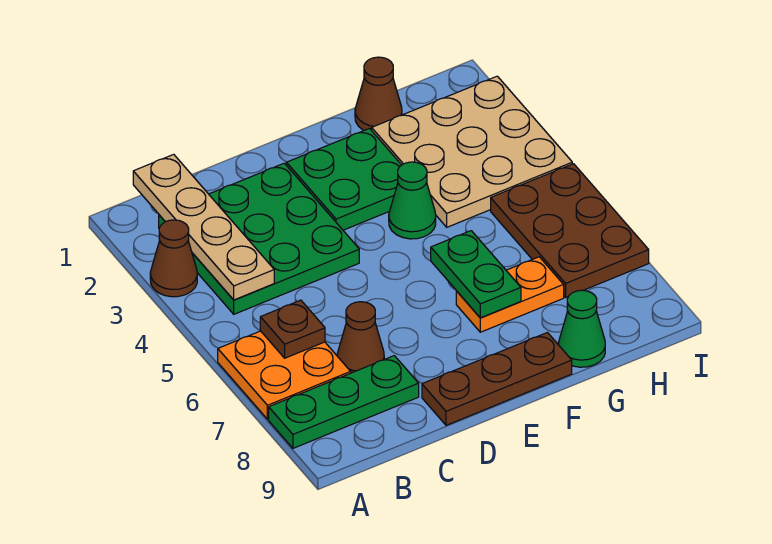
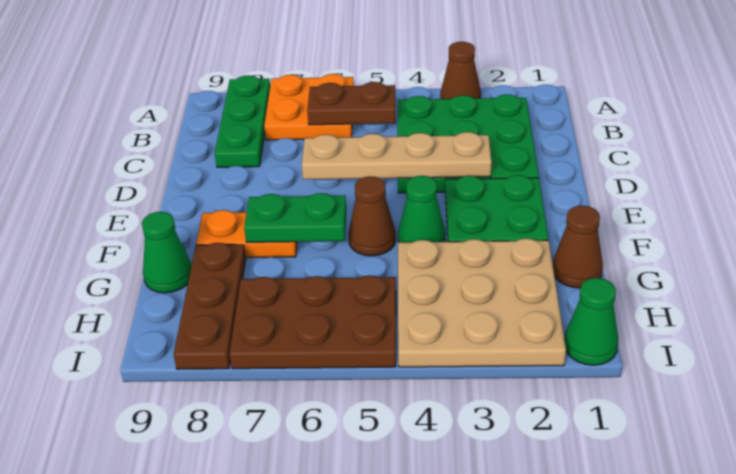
tan plate B1:B4 level 2 -> tan plate D3:D6 level 2
brown plate B6 level 2 -> brown plate B5:B6 level 2
brown cone C7 level 1 -> brown cone F5 level 1
brown plate D9:F9 level 1 -> brown plate G8:I8 level 1
orange plate F7:G7 level 1 -> orange plate F7:F8 level 1
none -> green cone I1 level 1

